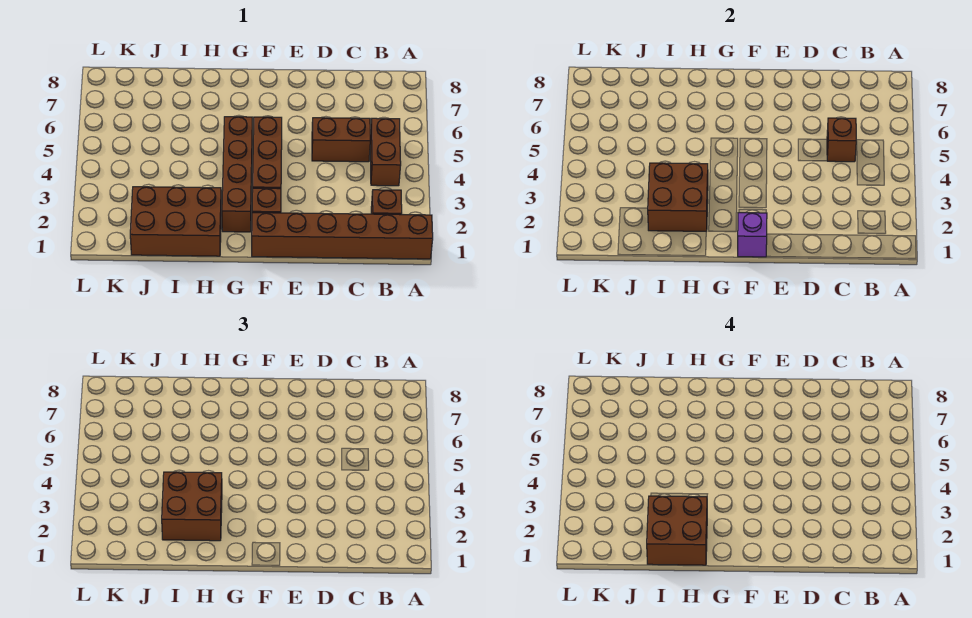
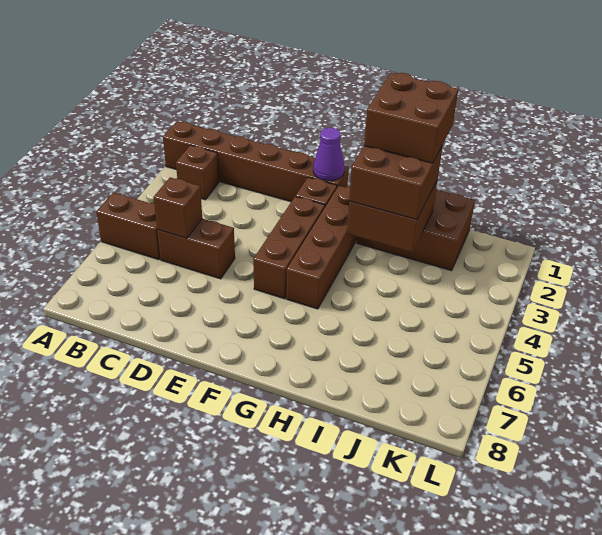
brown brick B4:B5 level 1 -> brown brick A5:B5 level 1
purple brick F1 level 2 -> purple cone F1 level 2

